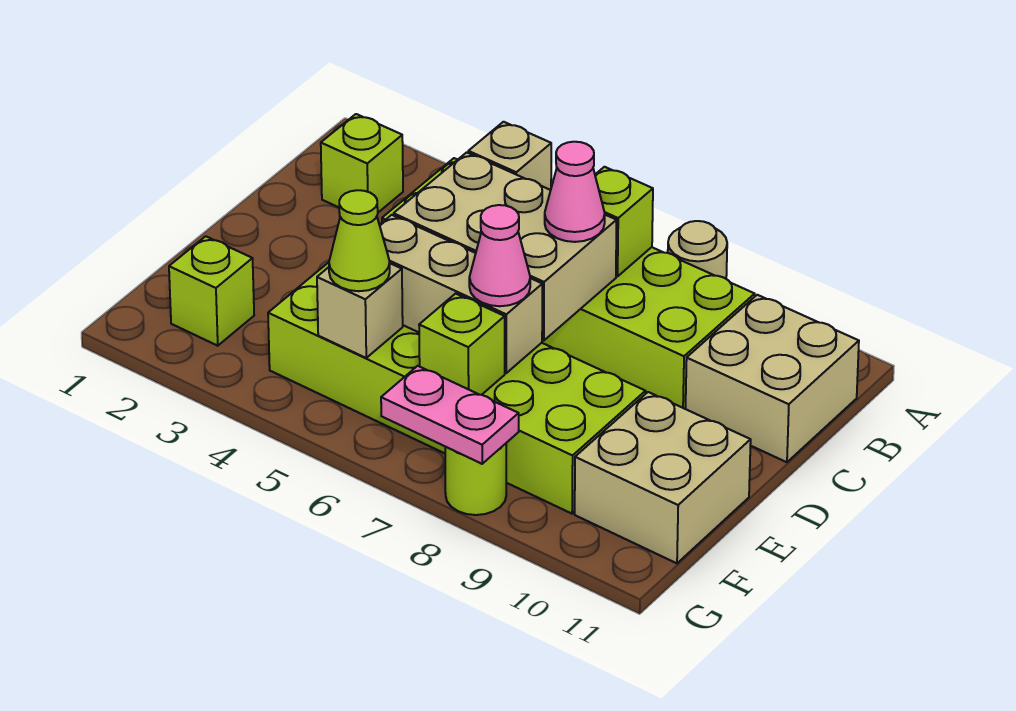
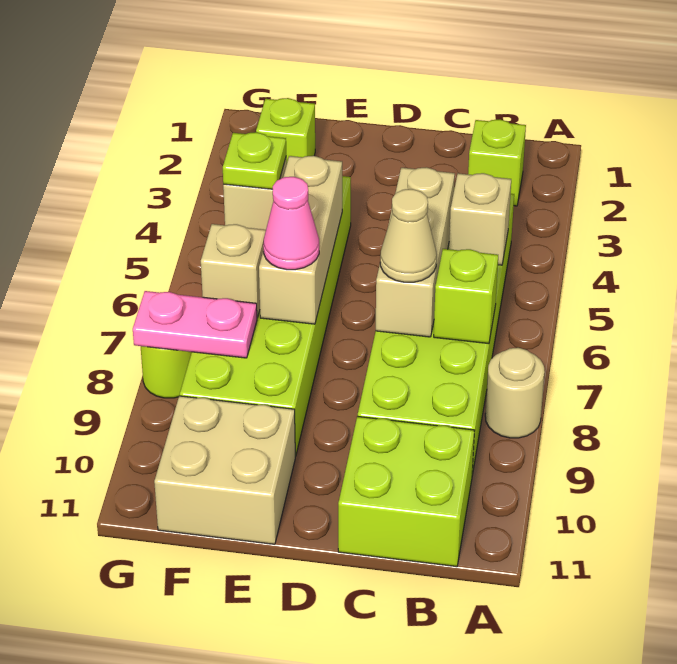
tan brick B10:C11 level 1 -> lime brick B10:C11 level 1
tan brick C5:D7 level 2 -> tan brick C5:C7 level 2
pink cone C7 level 3 -> tan cone C7 level 3
lime cone F5 level 3 -> lime plate F5 level 3
lime brick F7 level 2 -> tan brick F7 level 2
pink plate G7:G8 level 2 -> pink plate F8:G8 level 2

